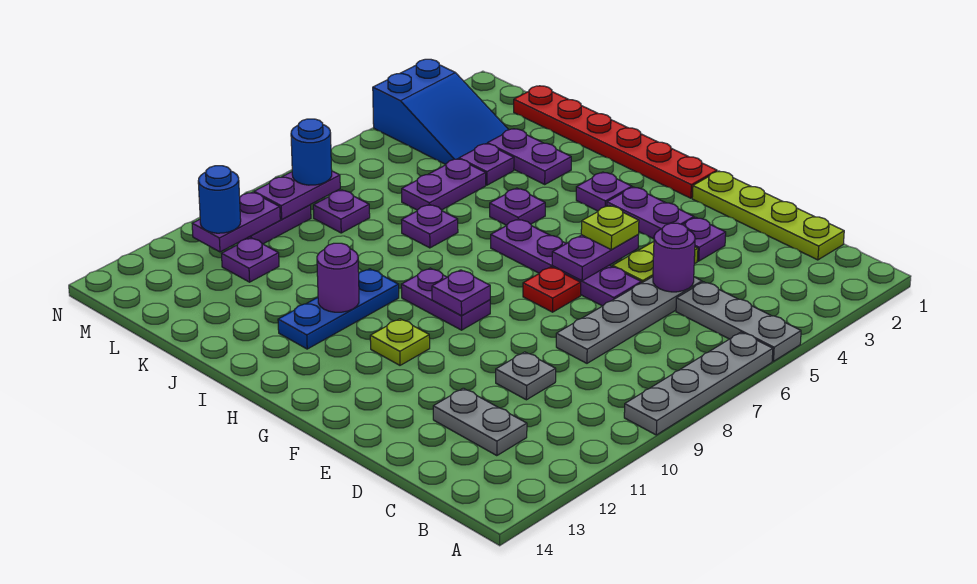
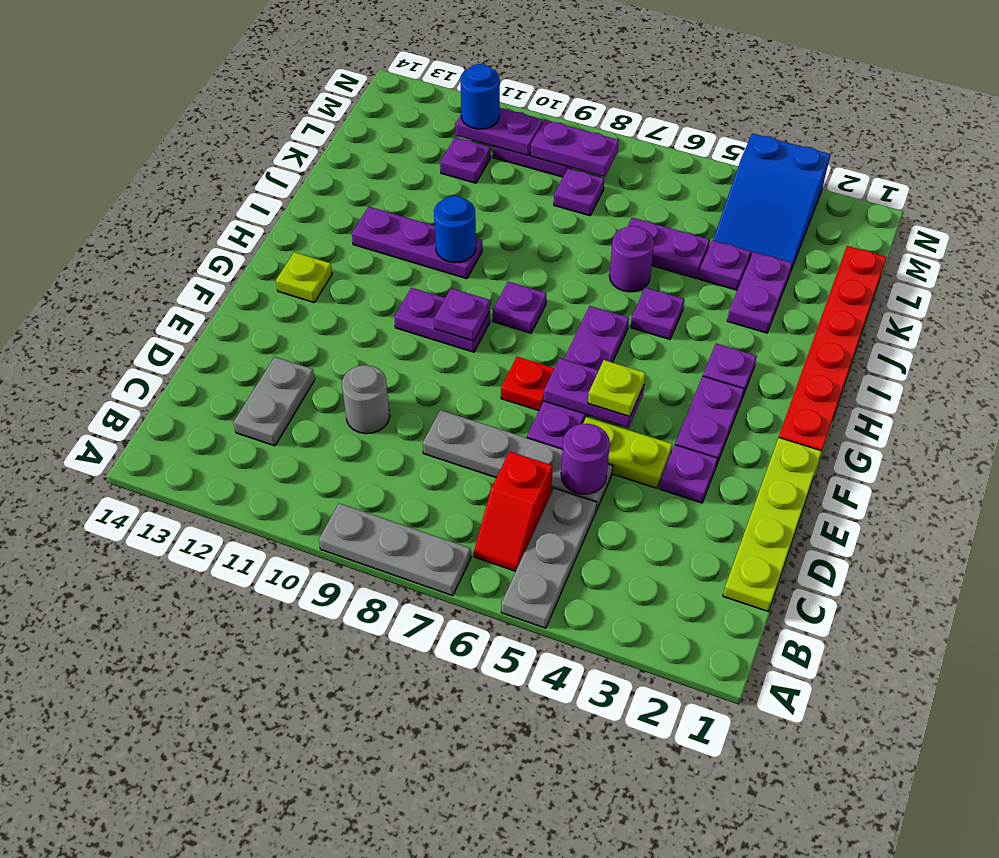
grey plate A6:A9 level 1 -> grey plate A7:A9 level 1
none -> red slope B6:C6 level 1 top C
grey plate D10 level 1 -> grey round brick D10 level 1
purple plate G9:H9 level 1 -> purple plate G9:G10 level 1
lime plate G11 level 1 -> lime plate G13 level 1
blue plate I10:I12 level 1 -> purple plate I10:I12 level 1
purple round brick I11 level 2 -> purple round brick J6 level 1
purple plate J7 level 1 -> purple plate H8 level 1
blue round brick M8 level 3 -> blue round brick I10 level 2

